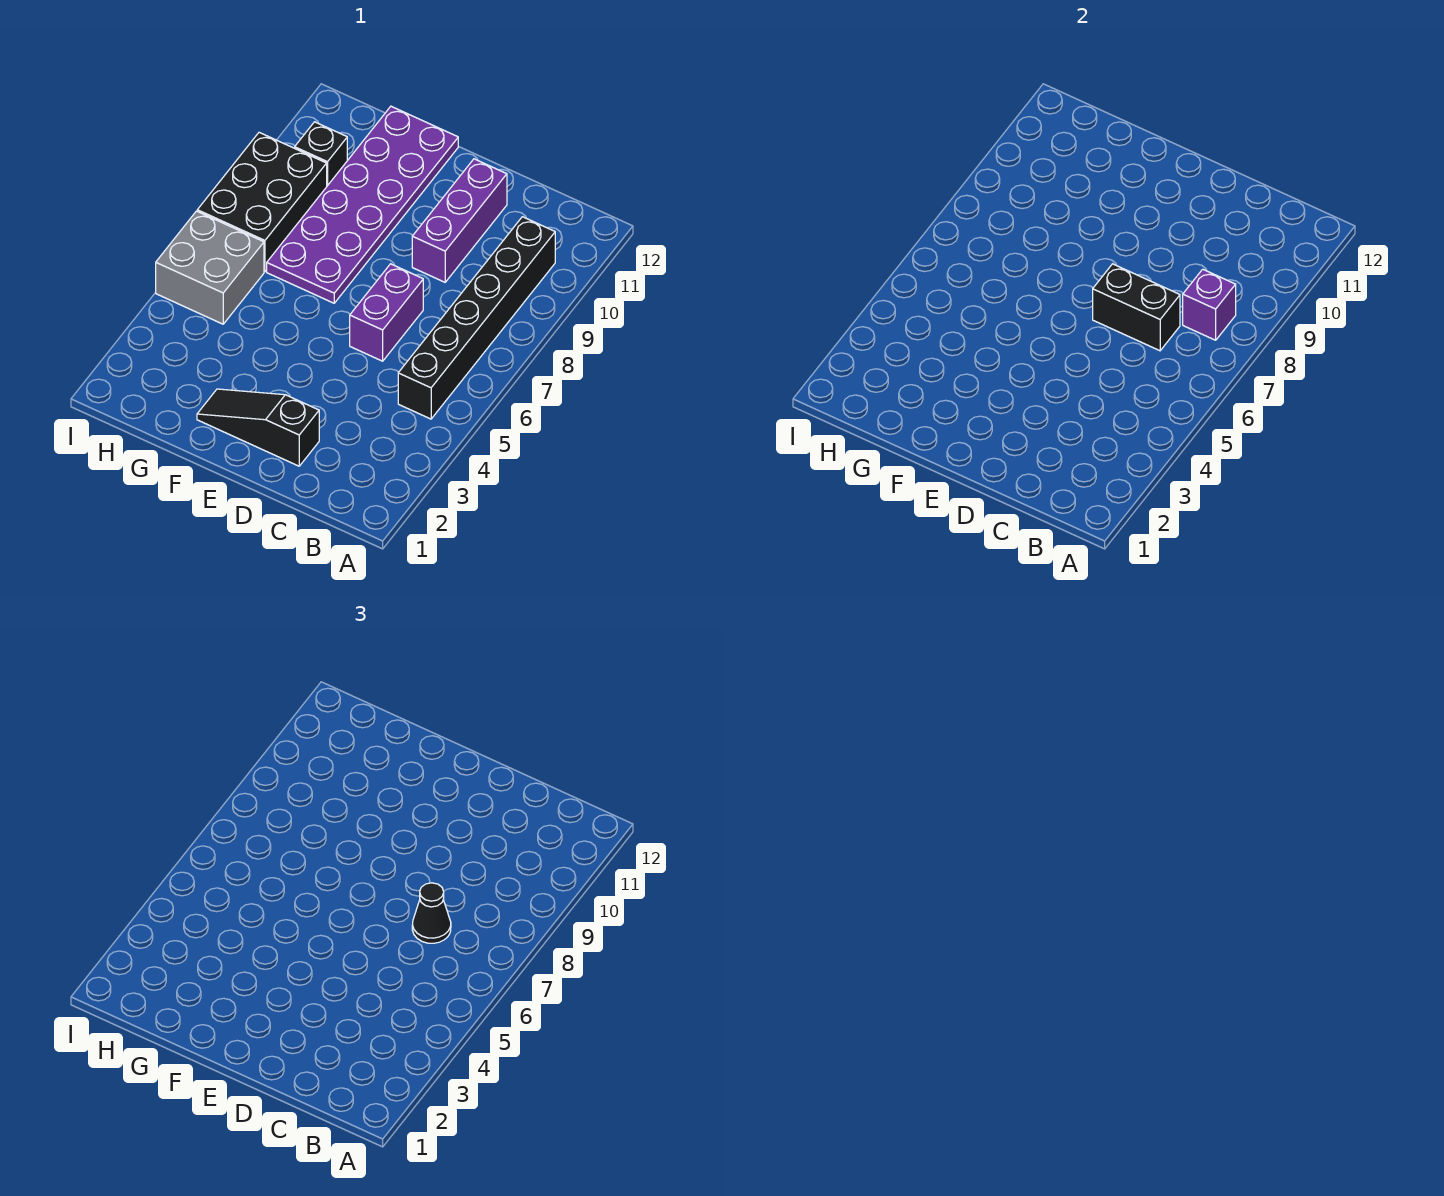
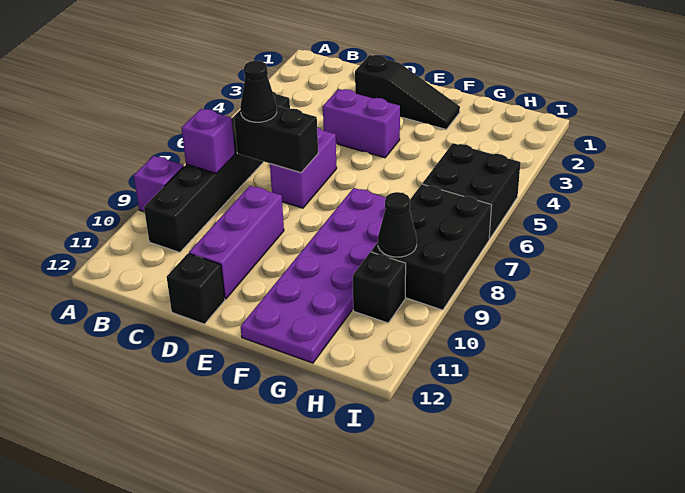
none -> purple brick A9 level 1
none -> purple brick D4:E4 level 1
none -> black brick D12 level 1
grey brick H5:I6 level 1 -> black brick H5:I6 level 1
none -> black cone H9 level 2

